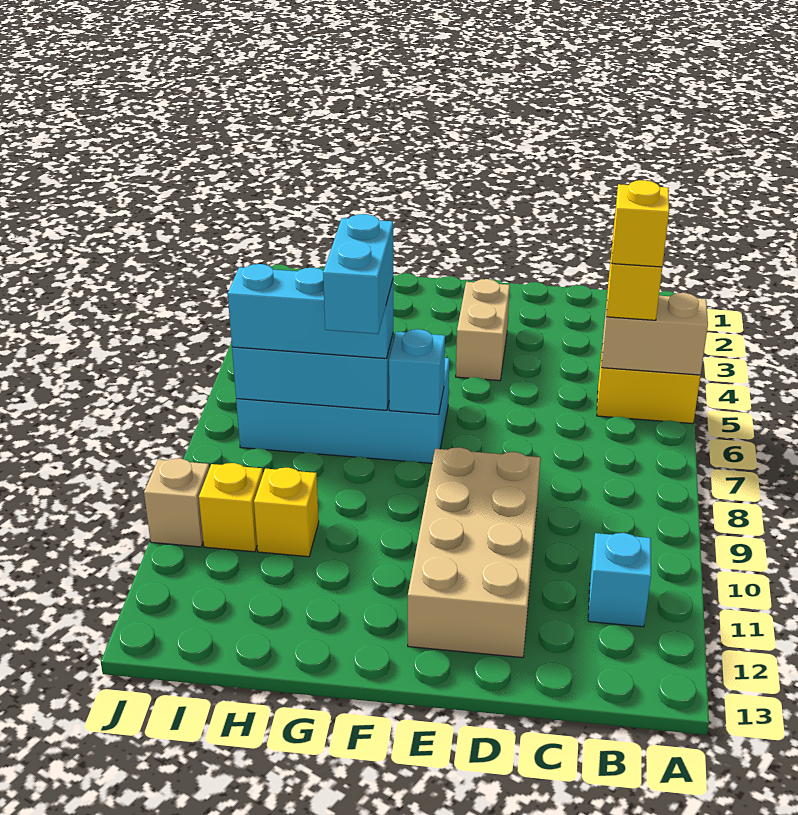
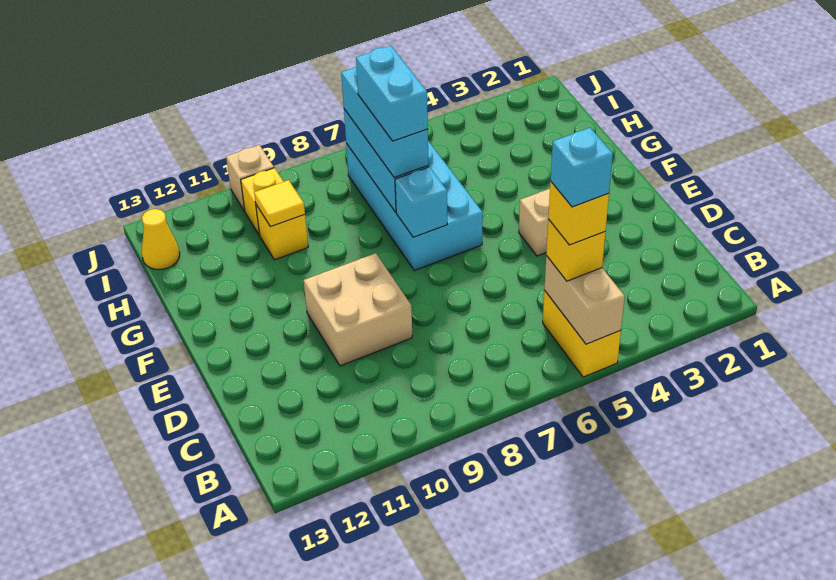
cyan brick B11 level 1 -> cyan brick B5 level 5
tan brick D9:E12 level 1 -> tan brick D9:E10 level 1
cyan brick G7:G8 level 4 -> cyan brick G7:H7 level 4
none -> yellow tile H10 level 2
none -> yellow cone I13 level 1

